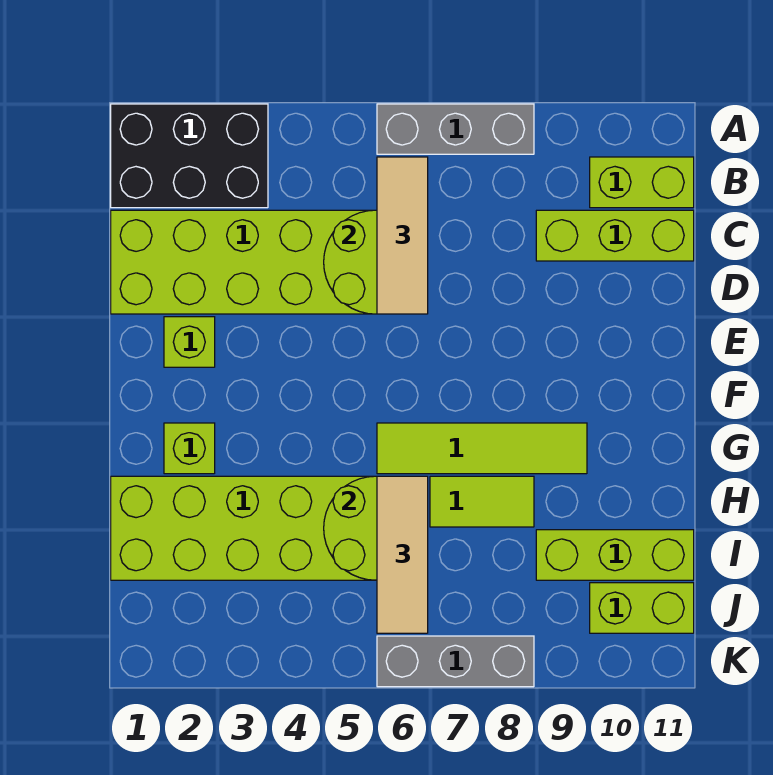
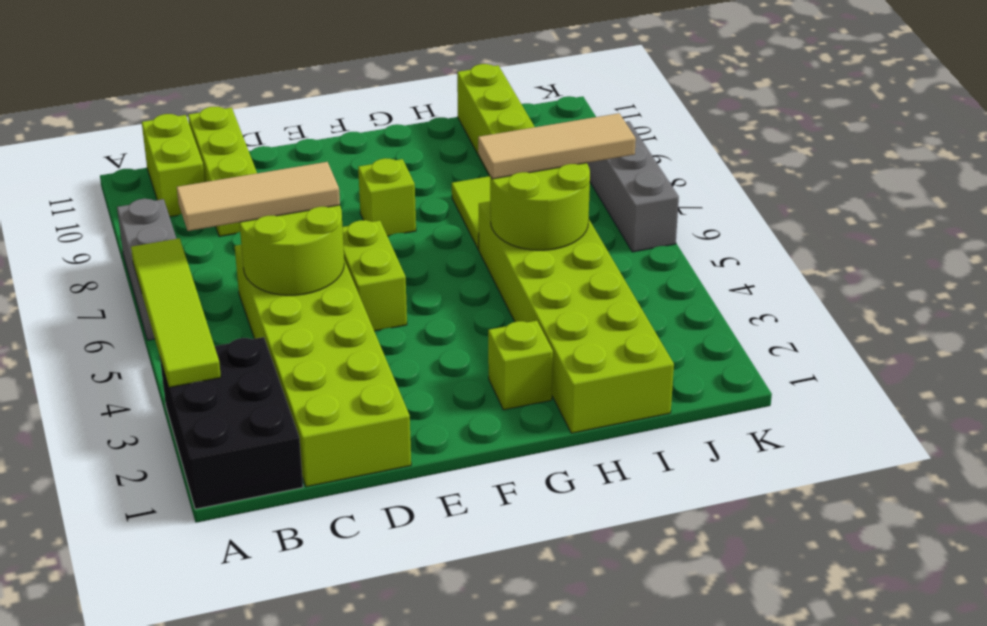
lime brick E2 level 1 -> lime brick F8 level 1
lime tile G6:G9 level 1 -> lime tile A3:A6 level 2
lime brick J10:J11 level 1 -> lime brick E5:E6 level 1

